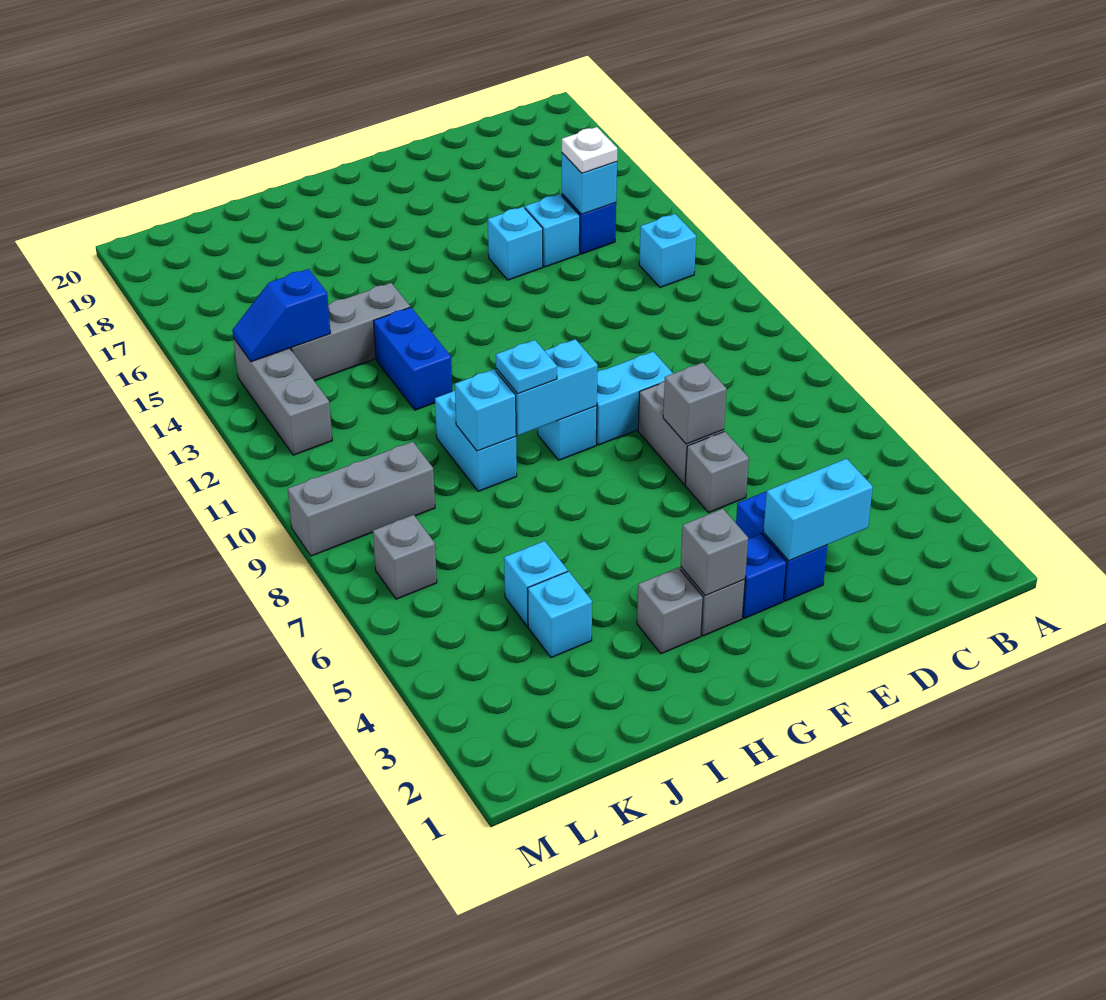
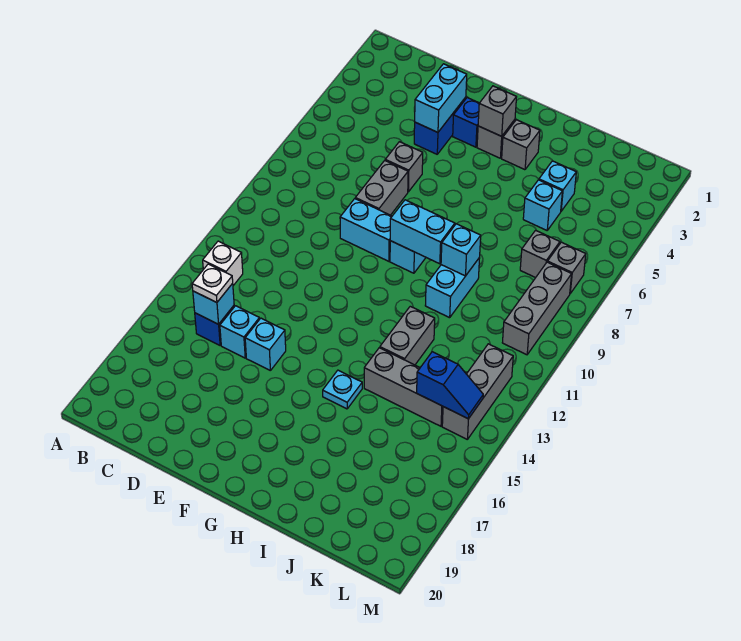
cyan brick B13 level 1 -> white brick B13 level 1
cyan brick D3:E3 level 2 -> cyan brick E3:E4 level 2
grey brick E7 level 2 -> grey brick K7 level 1
cyan plate H9 level 3 -> cyan plate H15 level 1
blue brick I12:I13 level 1 -> grey brick I12:I13 level 1
grey brick K9:M9 level 1 -> grey brick L8:L10 level 1

